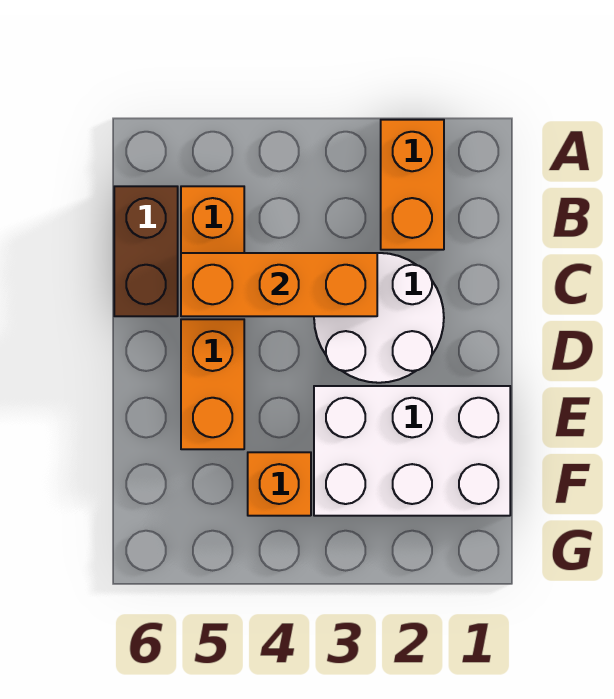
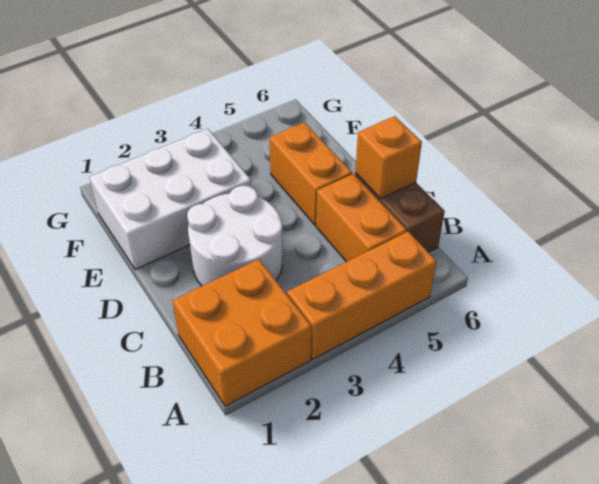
orange brick A2:B2 level 1 -> orange brick A1:B2 level 1
orange brick C3:C5 level 2 -> orange brick A3:A5 level 1
orange brick F4 level 1 -> orange brick C6 level 2

